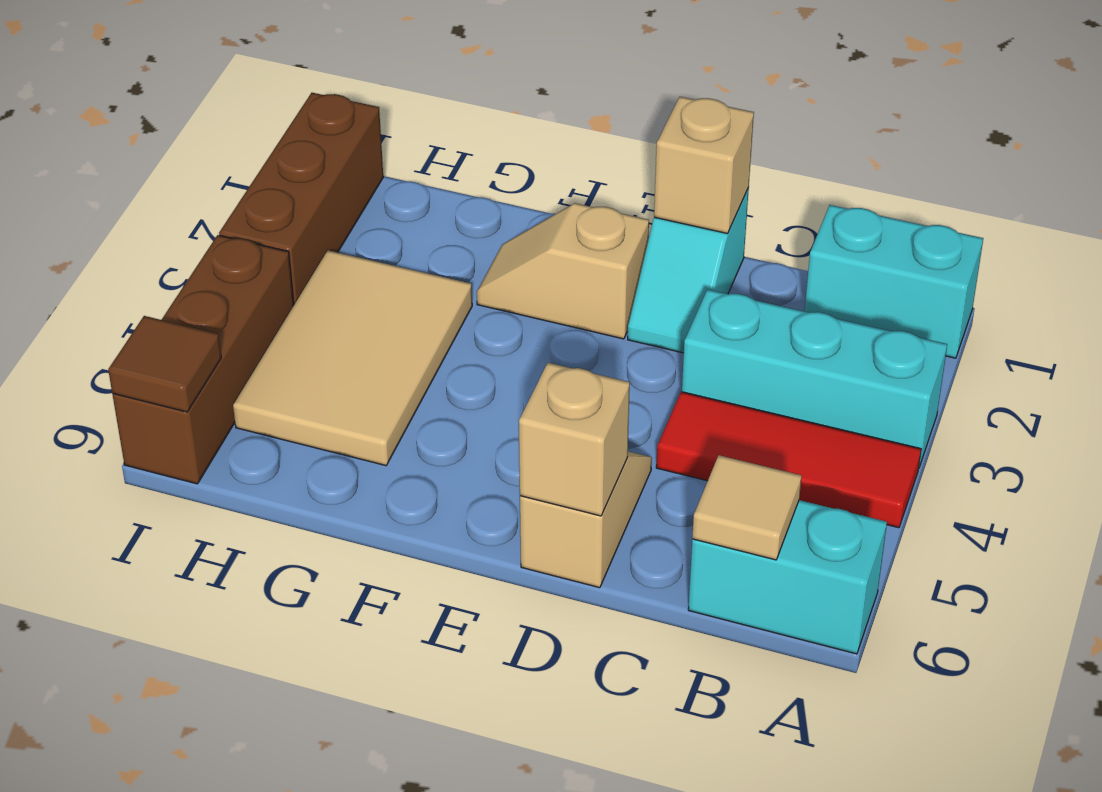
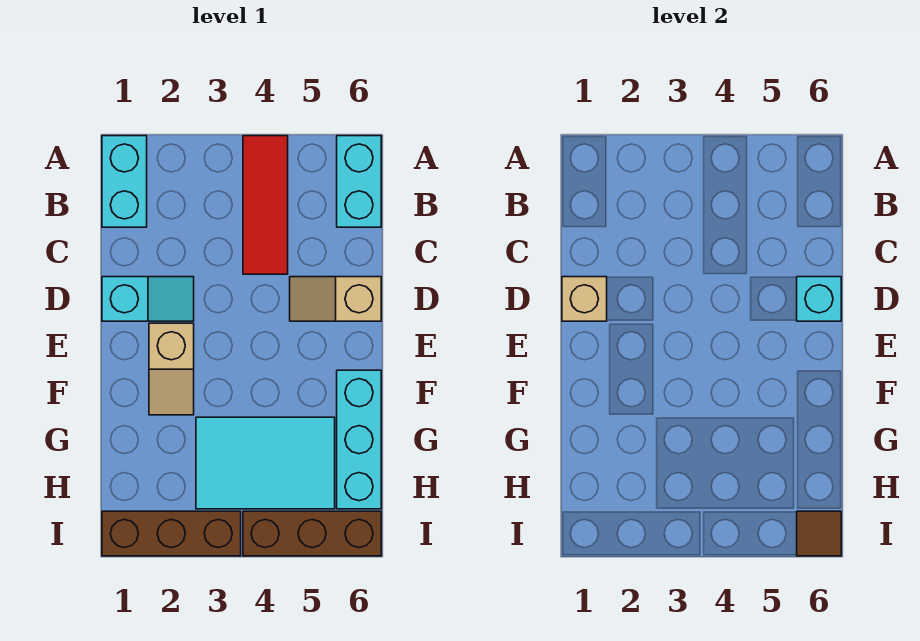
cyan brick A3:C3 level 1 -> cyan brick F6:H6 level 1
tan tile B6 level 2 -> none
tan brick D6 level 2 -> cyan brick D6 level 2
tan tile G3:H5 level 1 -> cyan tile G3:H5 level 1

